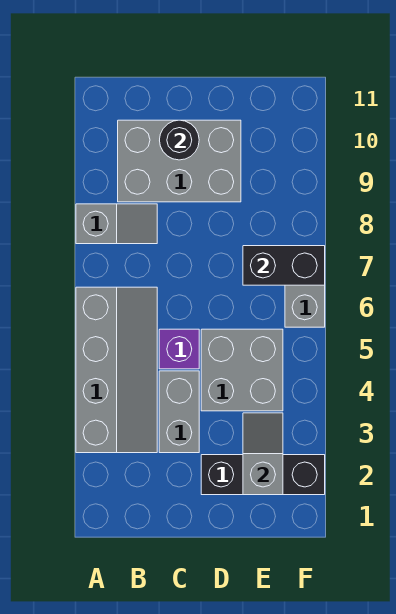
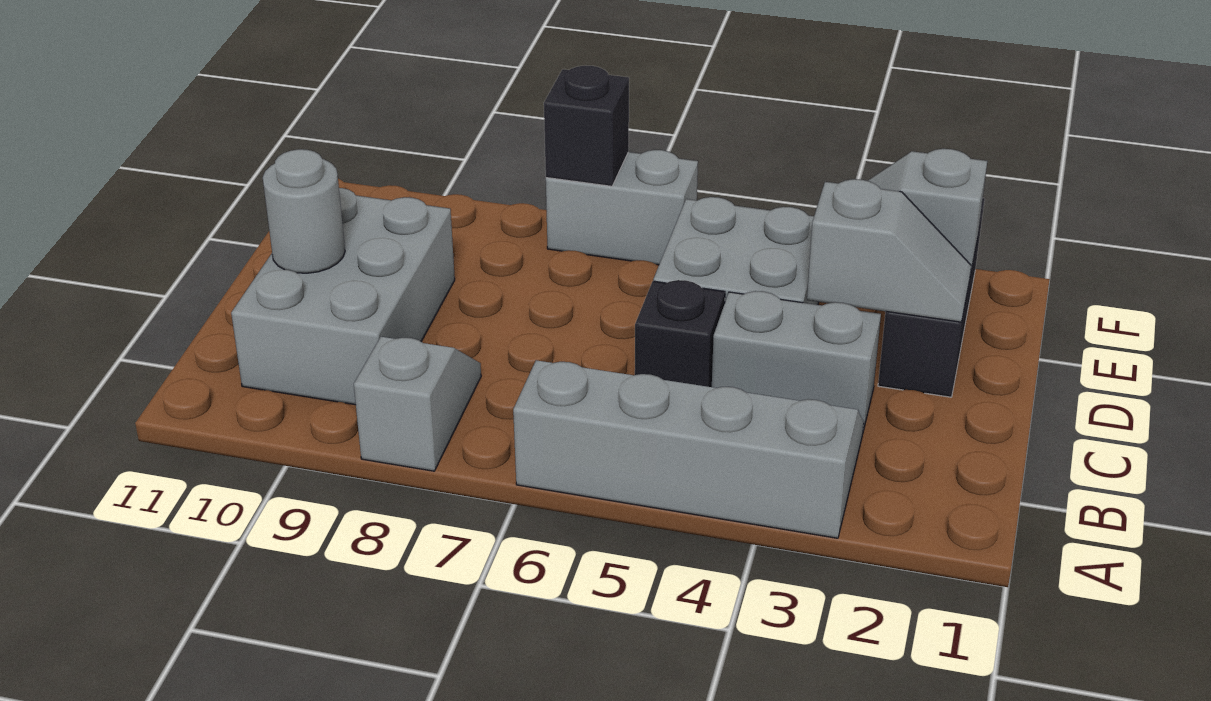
purple brick C5 level 1 -> black brick C5 level 1
black round brick C10 level 2 -> grey round brick C10 level 2
none -> grey slope D2:D3 level 2 top 3
black brick E7:F7 level 2 -> black brick F7 level 2

